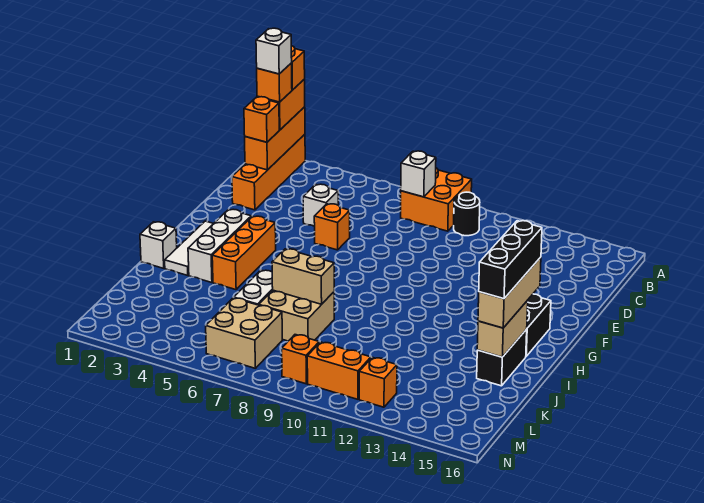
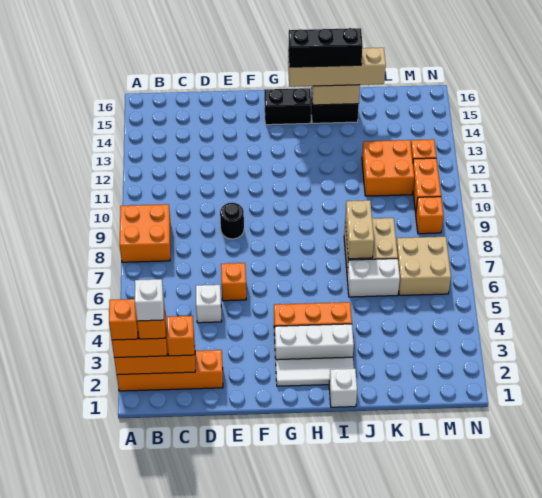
white brick B8 level 2 -> none
black round brick B10 level 1 -> black round brick E9 level 1
tan brick H15:J15 level 3 -> tan brick H15:K15 level 3
none -> orange brick K11:L12 level 1

